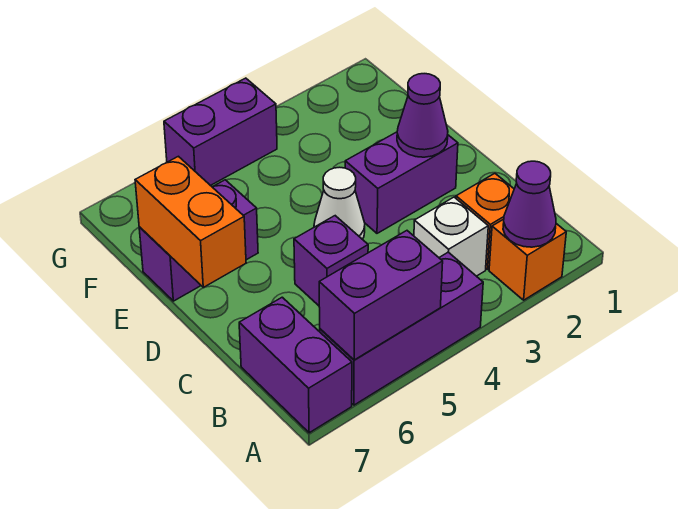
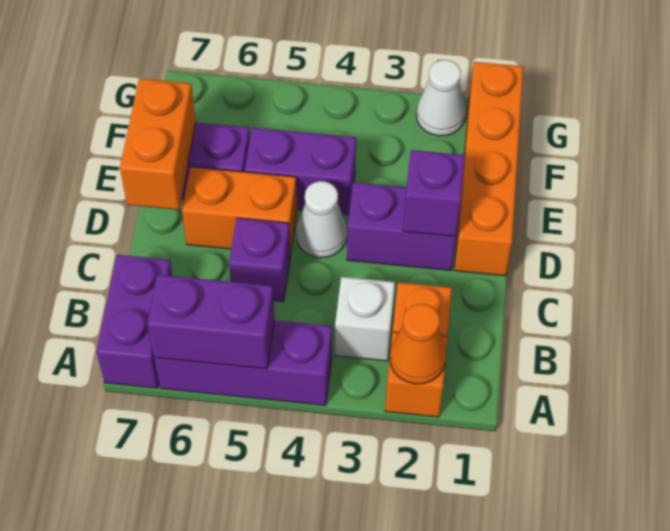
purple cone A2 level 2 -> orange cone A2 level 2
none -> orange brick D1:G1 level 1
purple cone D2 level 2 -> purple brick D2 level 2
none -> orange brick D5:D6 level 1
none -> white cone G2 level 1
purple brick G4:G5 level 1 -> purple brick E4:E5 level 1

